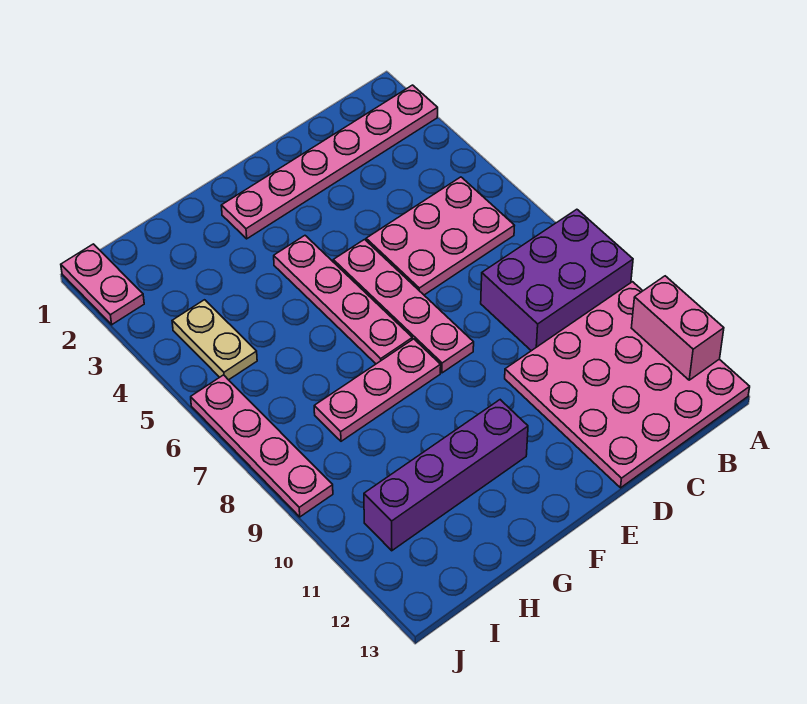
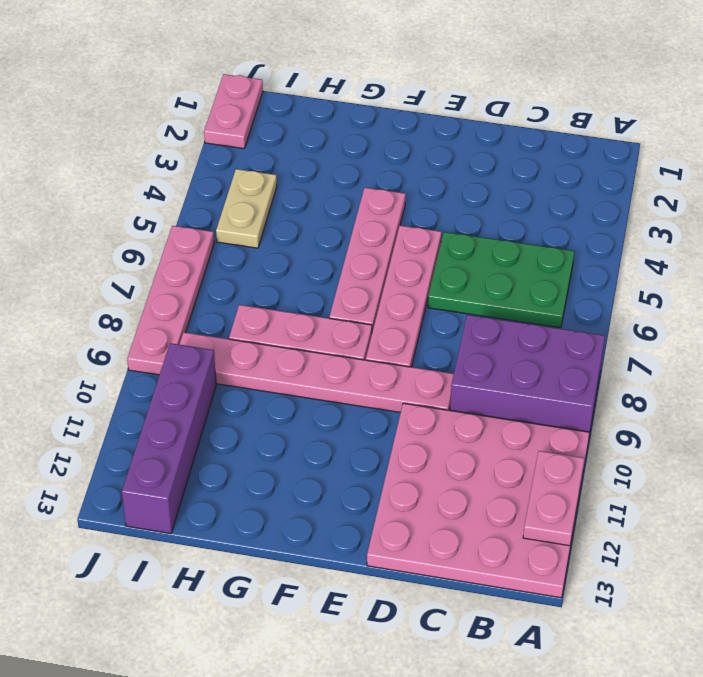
pink plate A2:F2 level 1 -> pink plate D9:I9 level 1
pink brick A11:A12 level 2 -> pink plate A11:A12 level 2
pink plate B5:D6 level 1 -> green plate B5:D6 level 1
purple brick F11:I11 level 1 -> purple brick I10:I13 level 1

